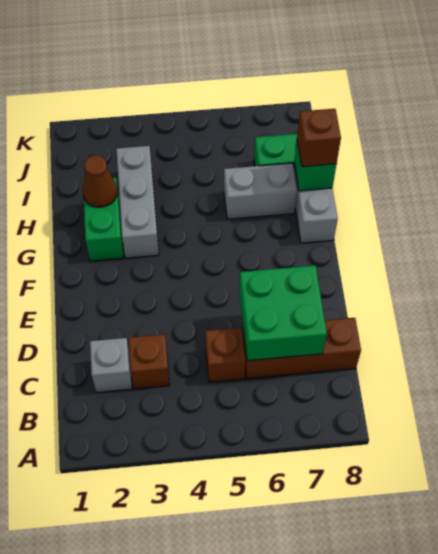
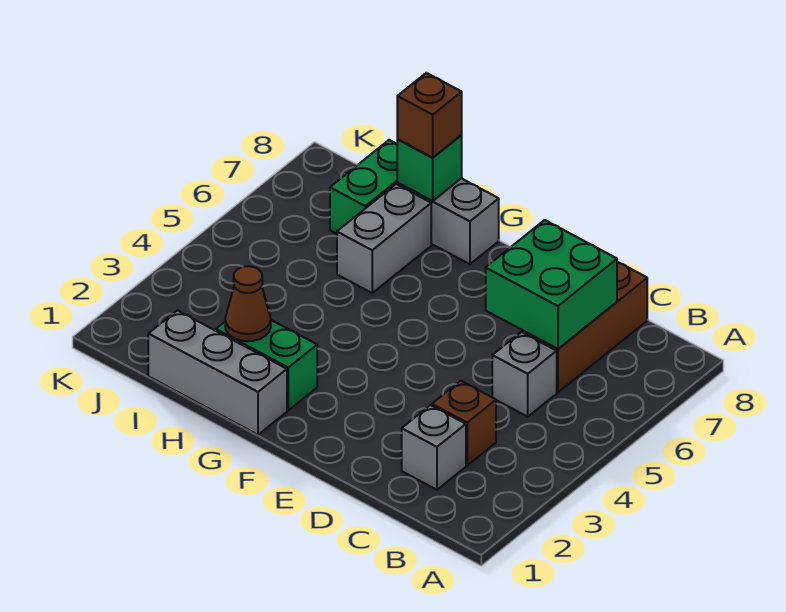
brown brick C5 level 1 -> grey brick C5 level 1
grey brick G3:I3 level 1 -> grey brick G1:I1 level 1

